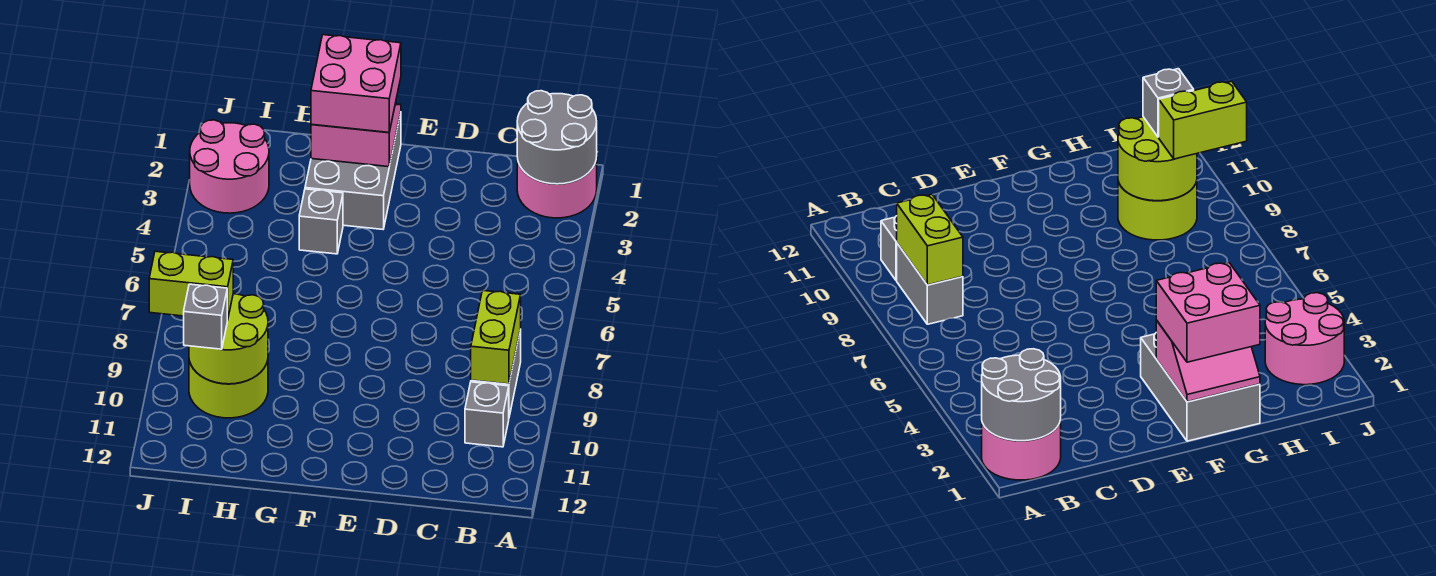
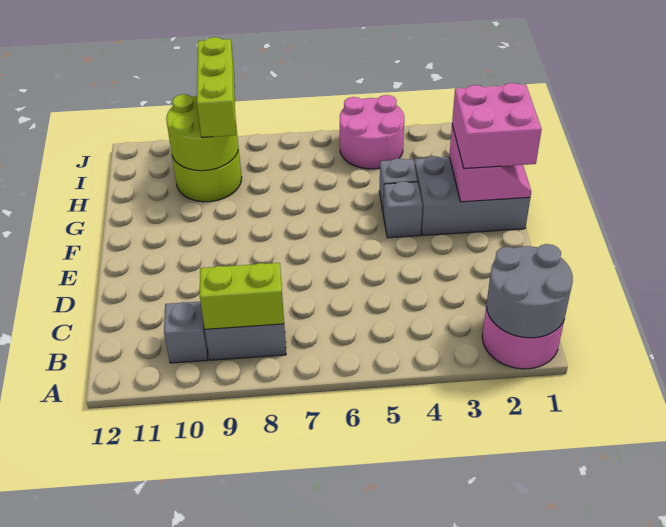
pink round brick I2:J3 level 1 -> pink round brick I4:J5 level 1
lime brick I9:J9 level 3 -> lime brick H9:J9 level 3
grey brick I10 level 3 -> grey brick F4 level 1

